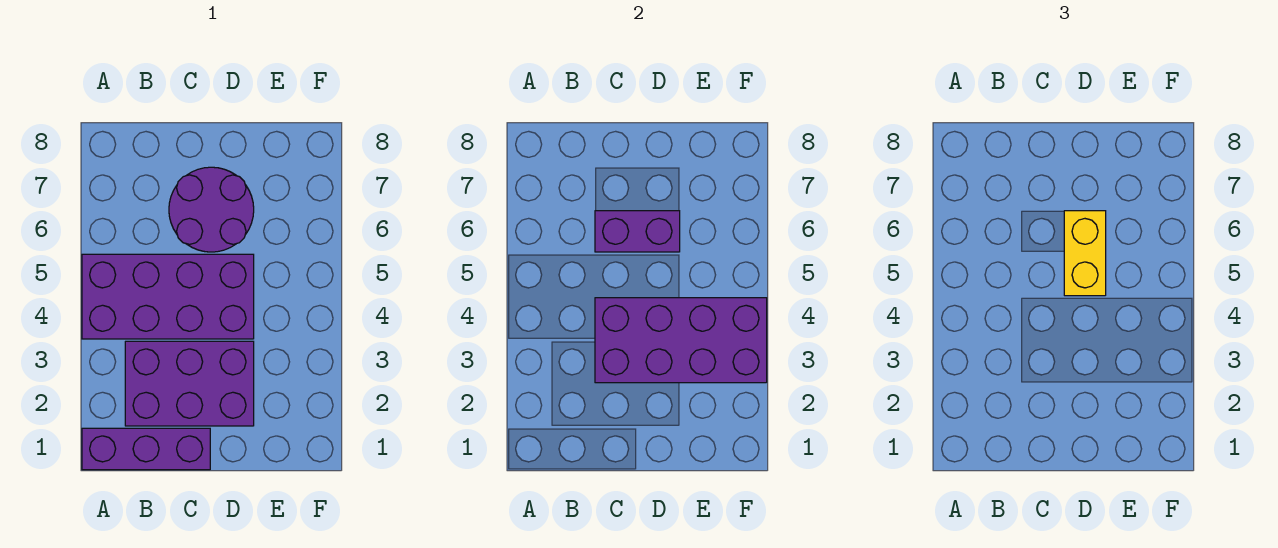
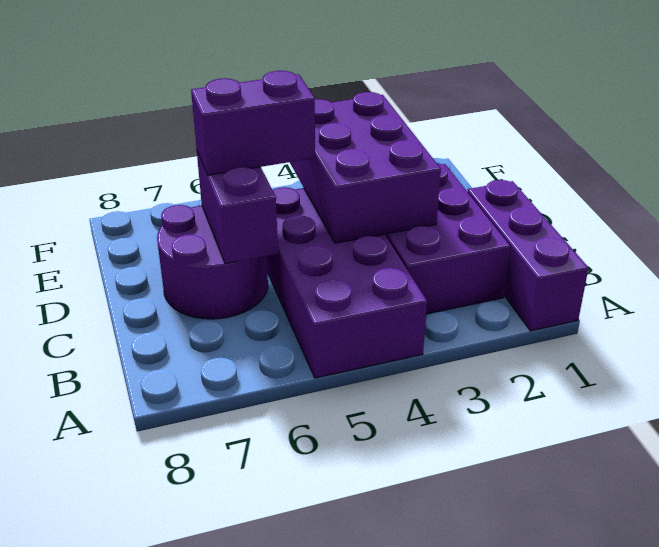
purple brick C3:F4 level 2 -> purple brick C3:E4 level 2
yellow brick D5:D6 level 3 -> purple brick D5:D6 level 3

